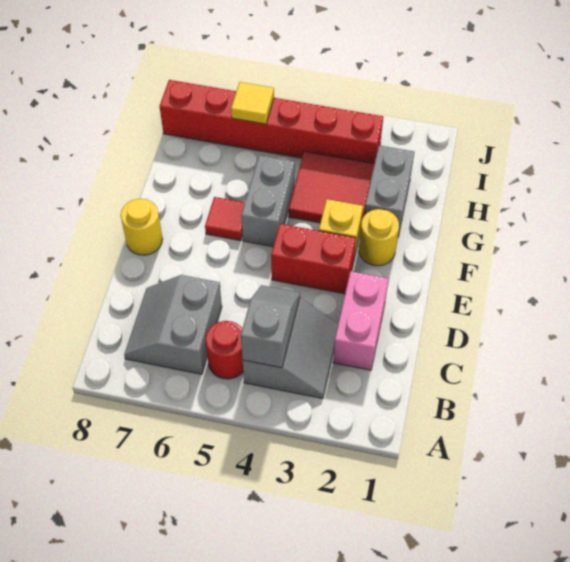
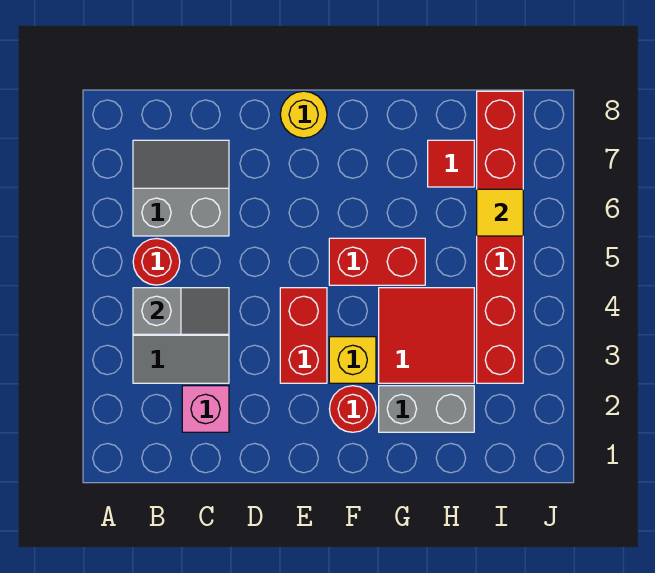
pink brick C2:D2 level 1 -> pink brick C2 level 1
yellow round brick F2 level 1 -> red round brick F2 level 1
grey brick F5:G5 level 1 -> red brick F5:G5 level 1
red tile F6 level 1 -> red tile H7 level 1

